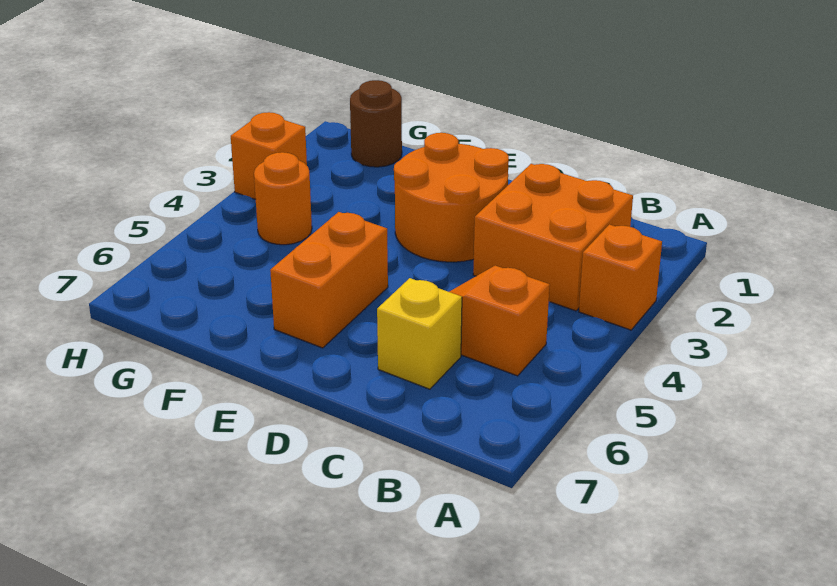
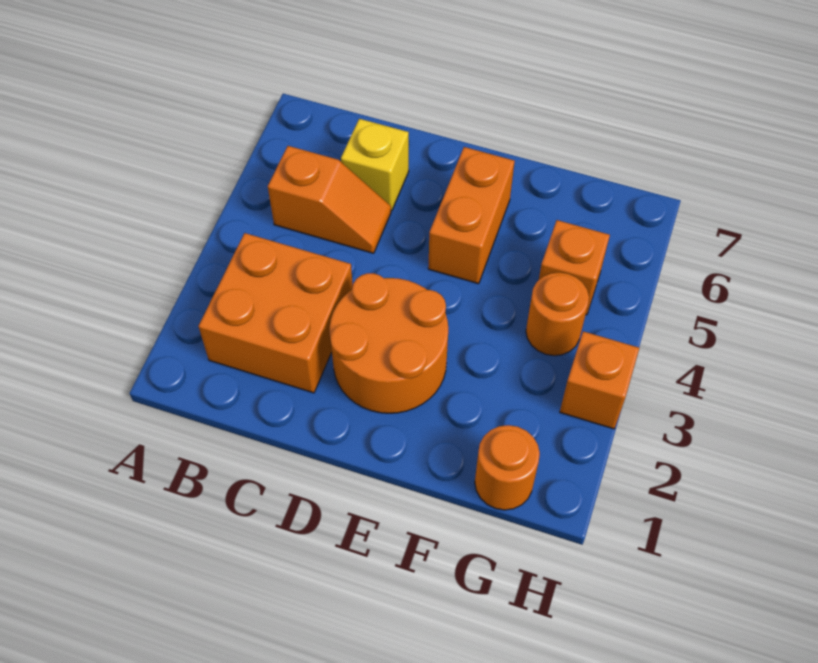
orange brick A3 level 1 -> orange brick G5 level 1
brown round brick G1 level 1 -> orange round brick G1 level 1

